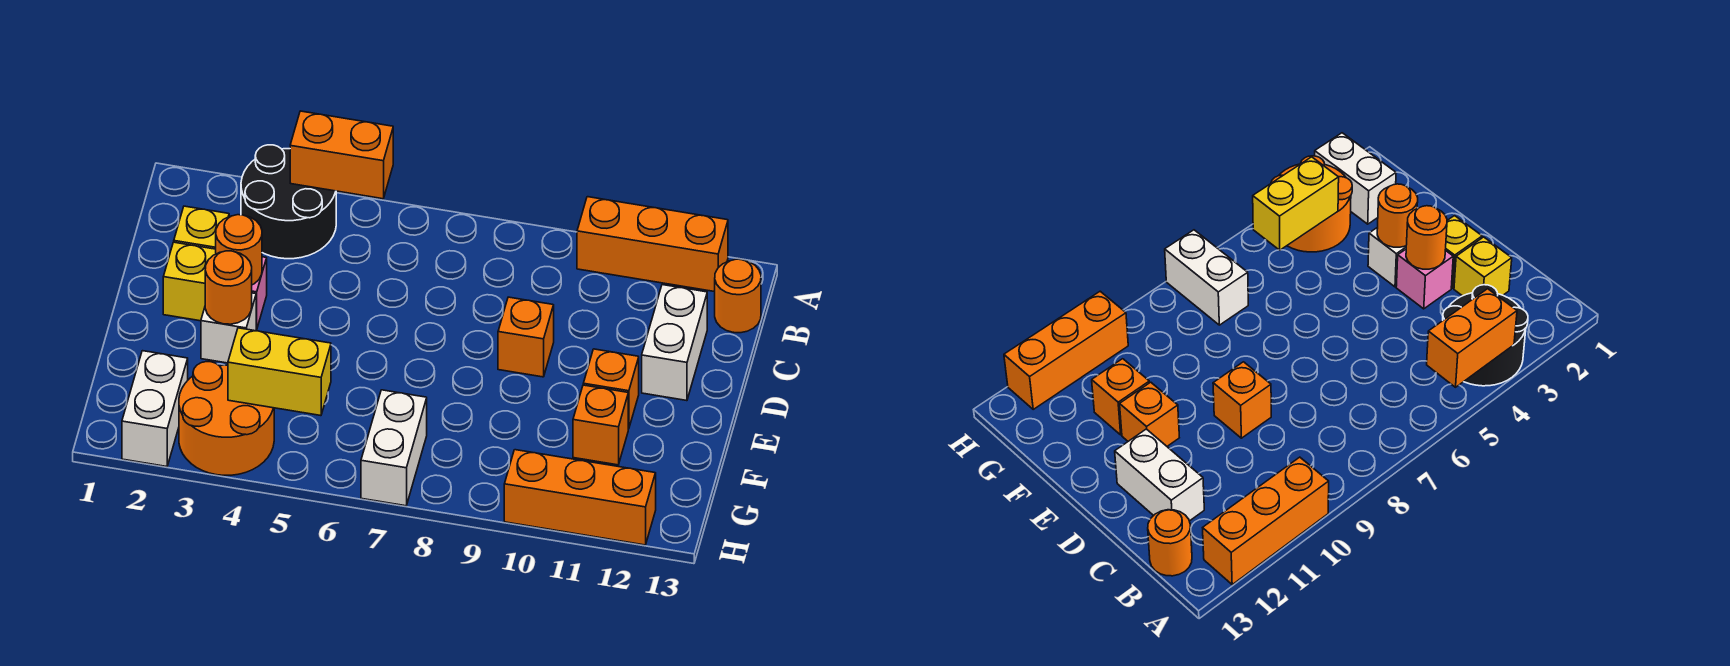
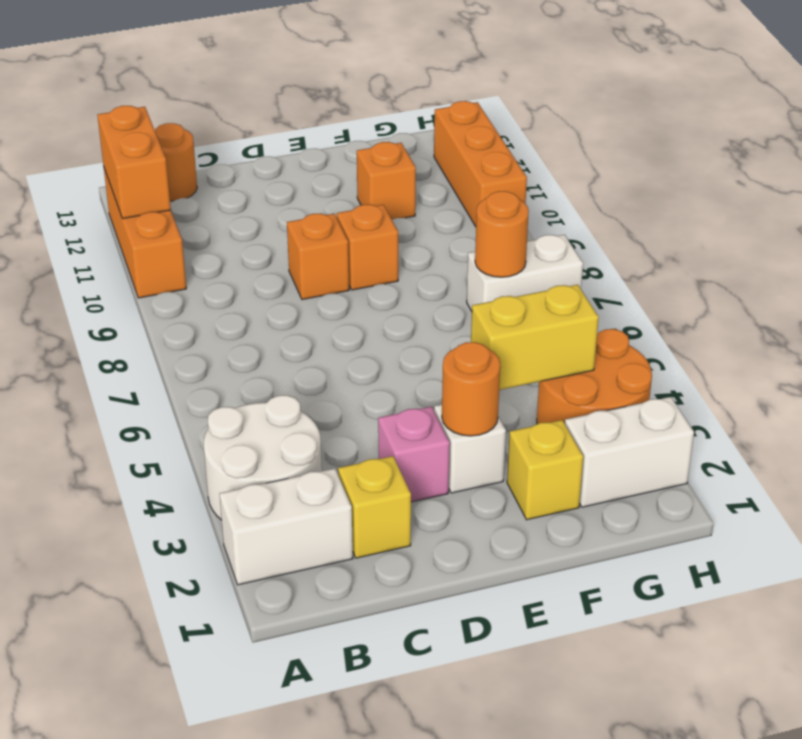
black round brick A3:B4 level 1 -> white round brick A3:B4 level 1
orange brick A4:A5 level 2 -> orange brick A11:A12 level 2
white brick C12:D12 level 1 -> white brick A2:B2 level 1
yellow brick D2 level 1 -> yellow brick F2 level 1
orange round brick D3 level 2 -> orange round brick G7 level 2
orange brick E11 level 1 -> orange brick E9 level 1
yellow brick G4:G5 level 2 -> yellow brick F4:G4 level 2

